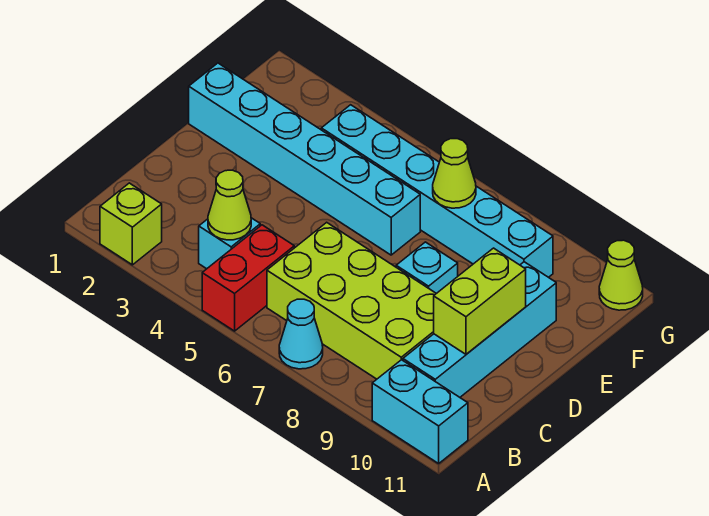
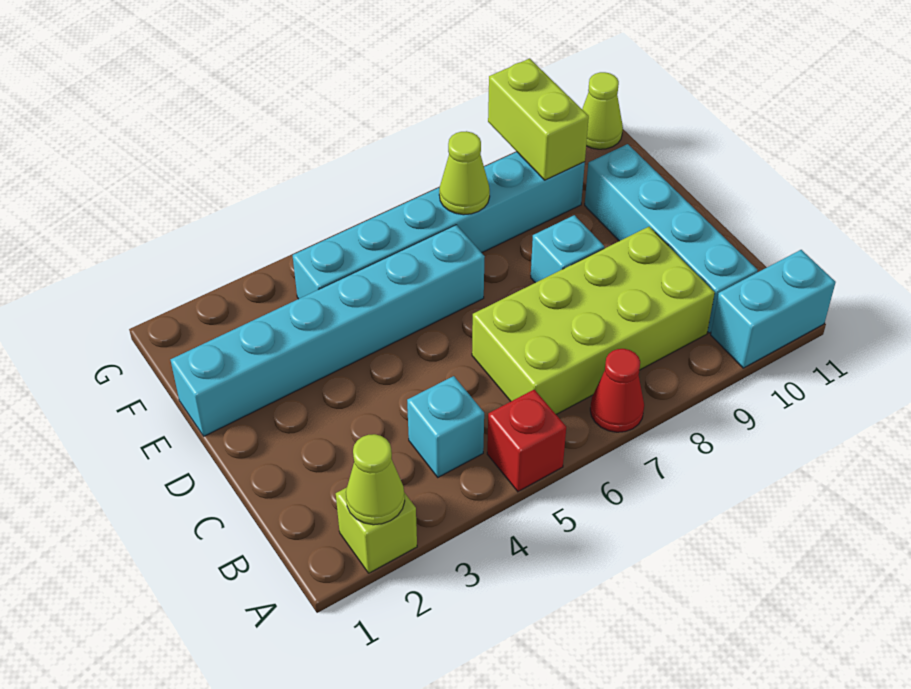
red brick A5:B5 level 1 -> red brick A5 level 1
cyan cone A7 level 1 -> red cone A7 level 1
lime cone B4 level 2 -> lime cone A2 level 2
lime brick C10:D10 level 2 -> lime brick F9:G9 level 2

